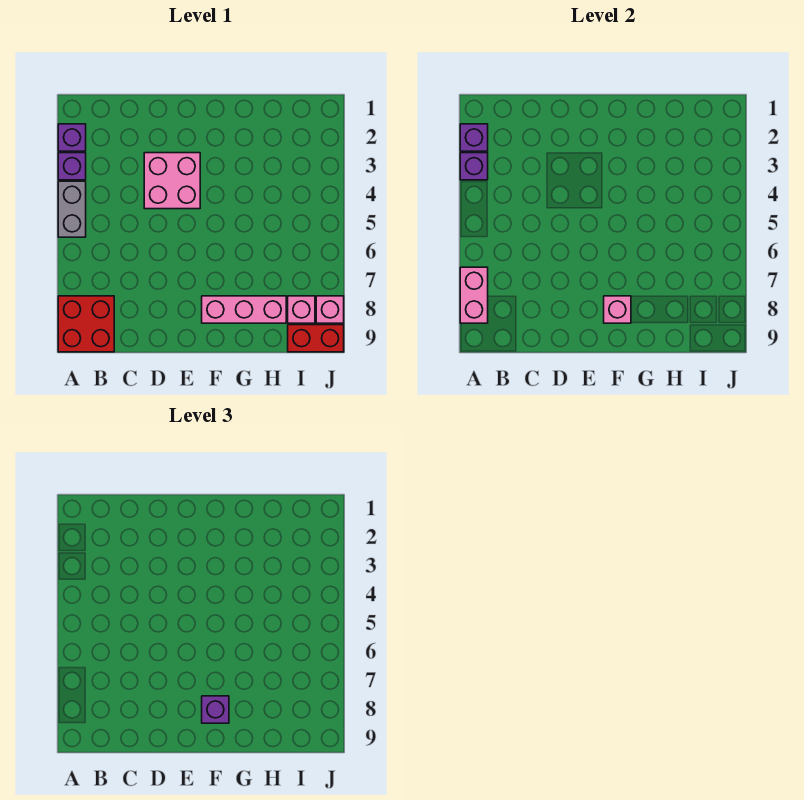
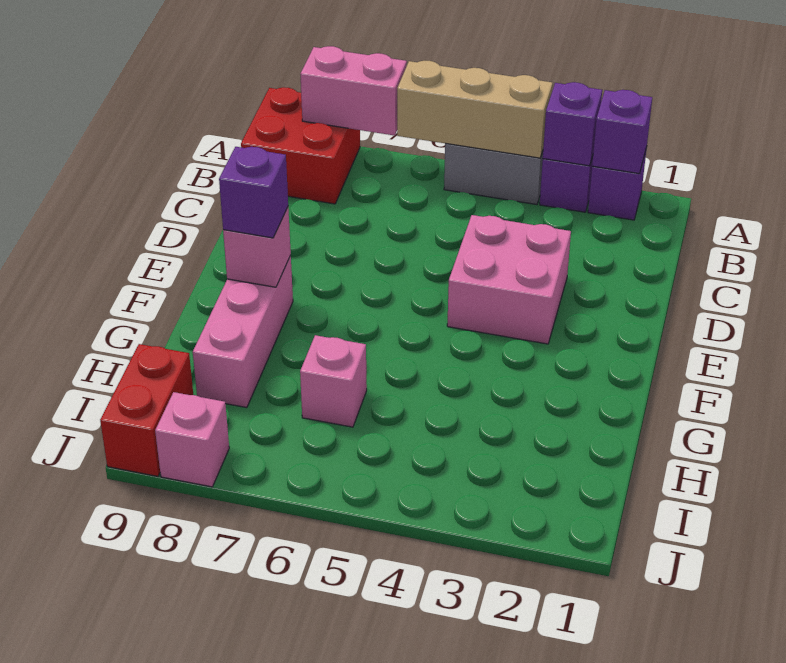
none -> tan brick A4:A6 level 2
pink brick I8 level 1 -> pink brick H6 level 1

